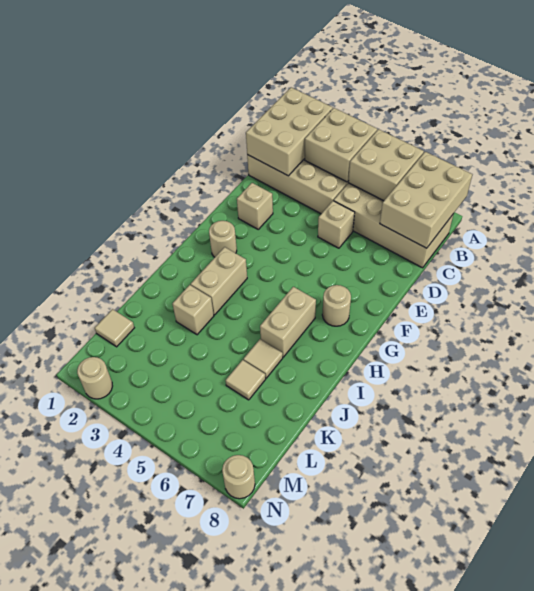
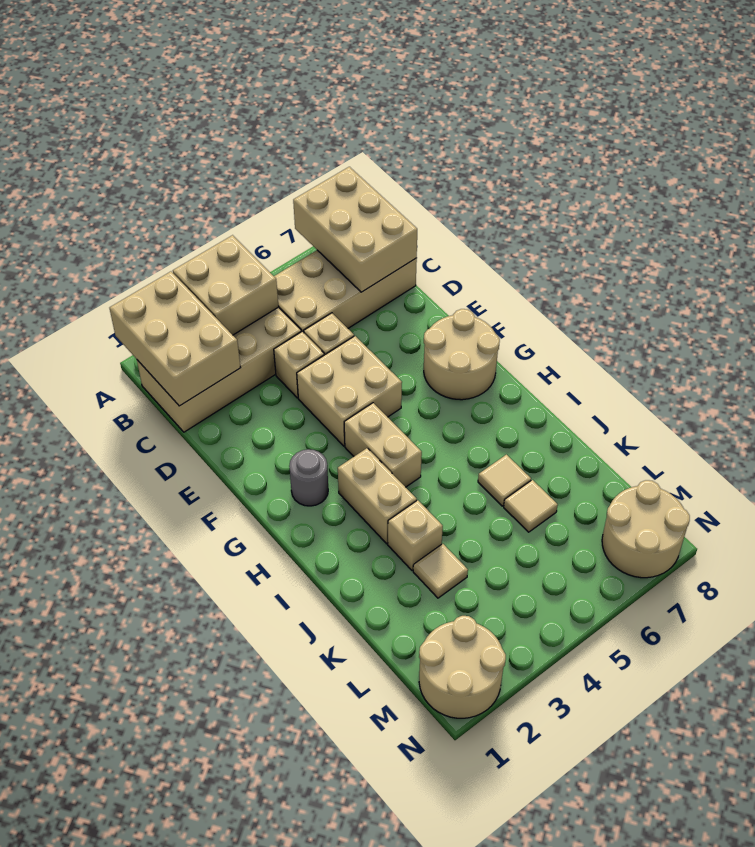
tan brick A5:B6 level 2 -> tan brick E4:F5 level 1
tan brick E2 level 1 -> tan brick D4 level 1
tan round brick G2 level 1 -> grey round brick G2 level 1
tan round brick G7 level 1 -> tan round brick F7:G8 level 1
tan brick H6:I6 level 1 -> tan brick G4:H4 level 1
tan tile L1 level 1 -> tan tile K3 level 1
tan round brick N2 level 1 -> tan round brick M1:N2 level 1
tan round brick N8 level 1 -> tan round brick M7:N8 level 1

